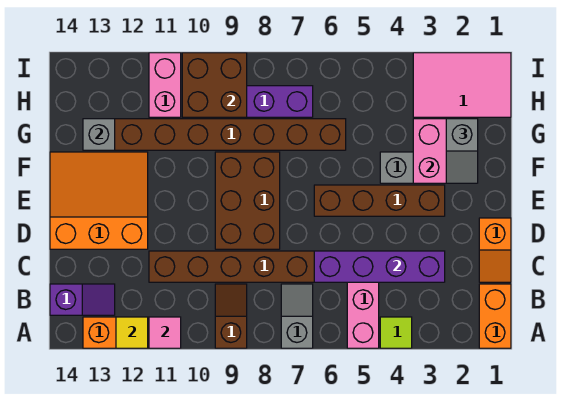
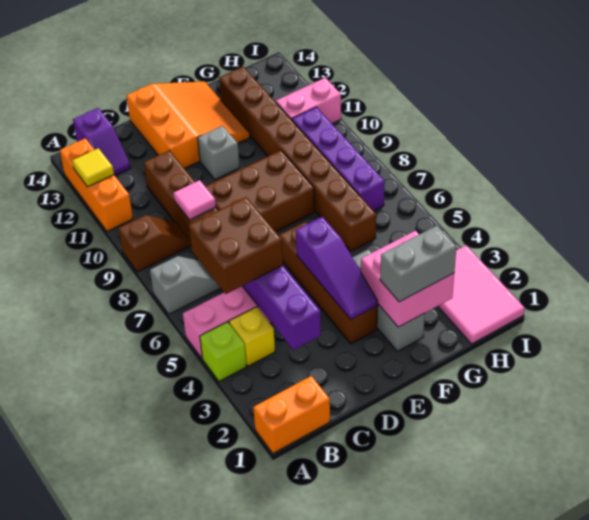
lime tile A4 level 1 -> lime brick A4 level 1
pink tile A11 level 2 -> pink tile C9 level 2
none -> yellow brick B4 level 1
orange slope C1:D1 level 1 top D -> none
none -> purple slope E3:E5 level 2 top 5
grey slope F2:G2 level 3 top G -> grey brick F2:G2 level 3
grey brick G13 level 2 -> grey brick E11 level 1
brown brick H9:I10 level 2 -> brown brick B5:C6 level 3

